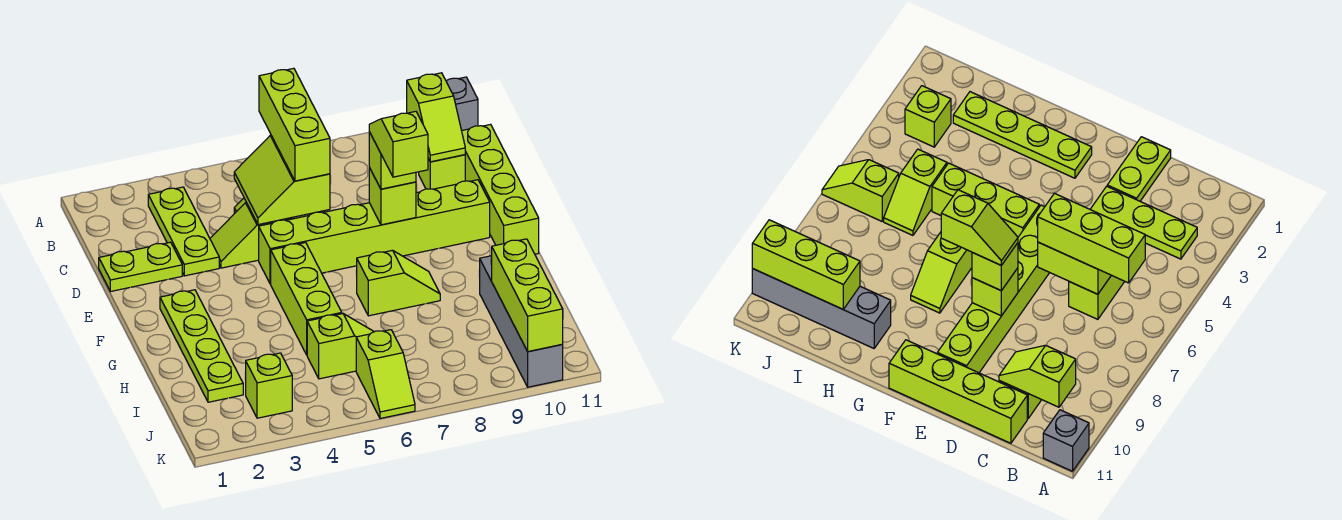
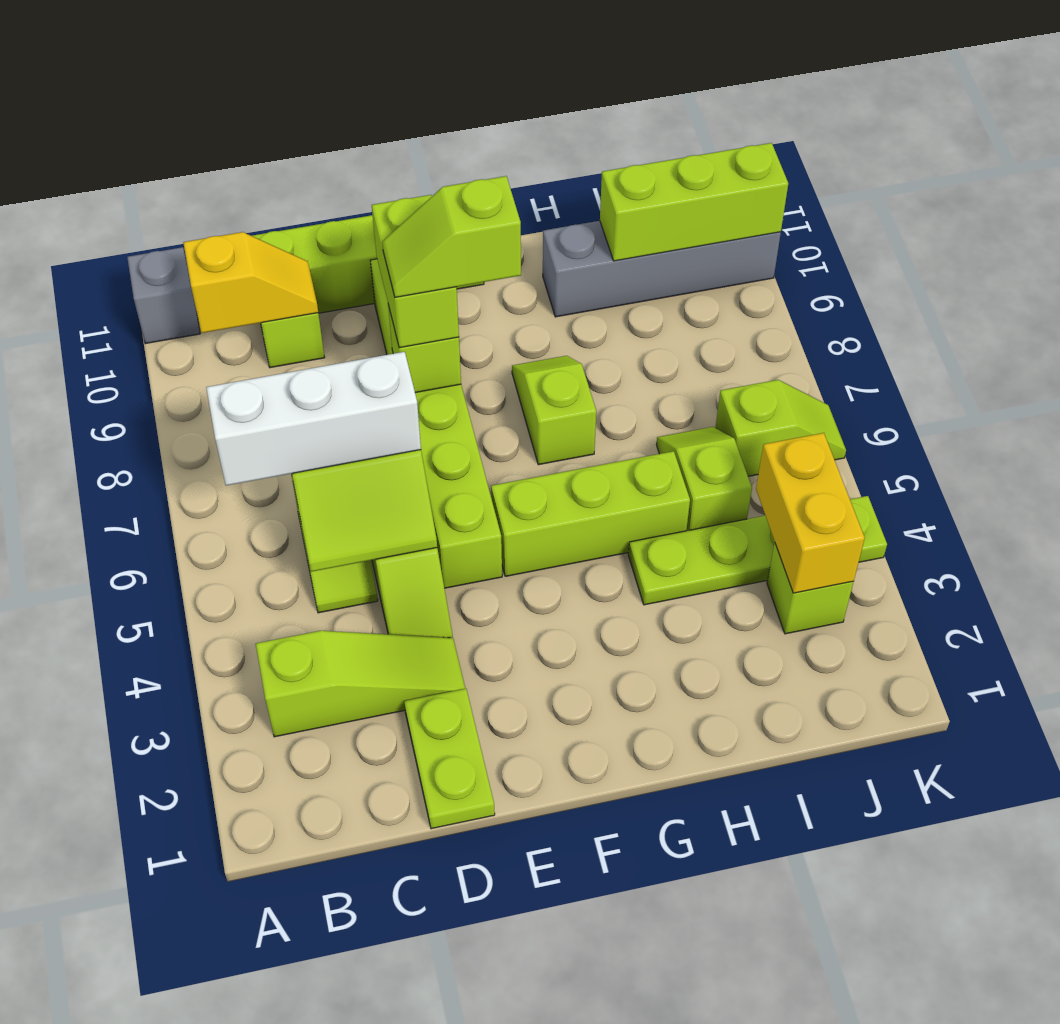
lime plate B3:D3 level 1 -> lime slope B3:D3 level 1 top B
lime brick B6:D6 level 3 -> white brick B6:D6 level 3
lime slope B10:C10 level 2 top B -> yellow slope B10:C10 level 2 top B
lime brick E8 level 3 -> lime brick E8:E9 level 3
lime plate F2:I2 level 1 -> lime plate H4:K4 level 1
none -> yellow brick J3:J4 level 2

